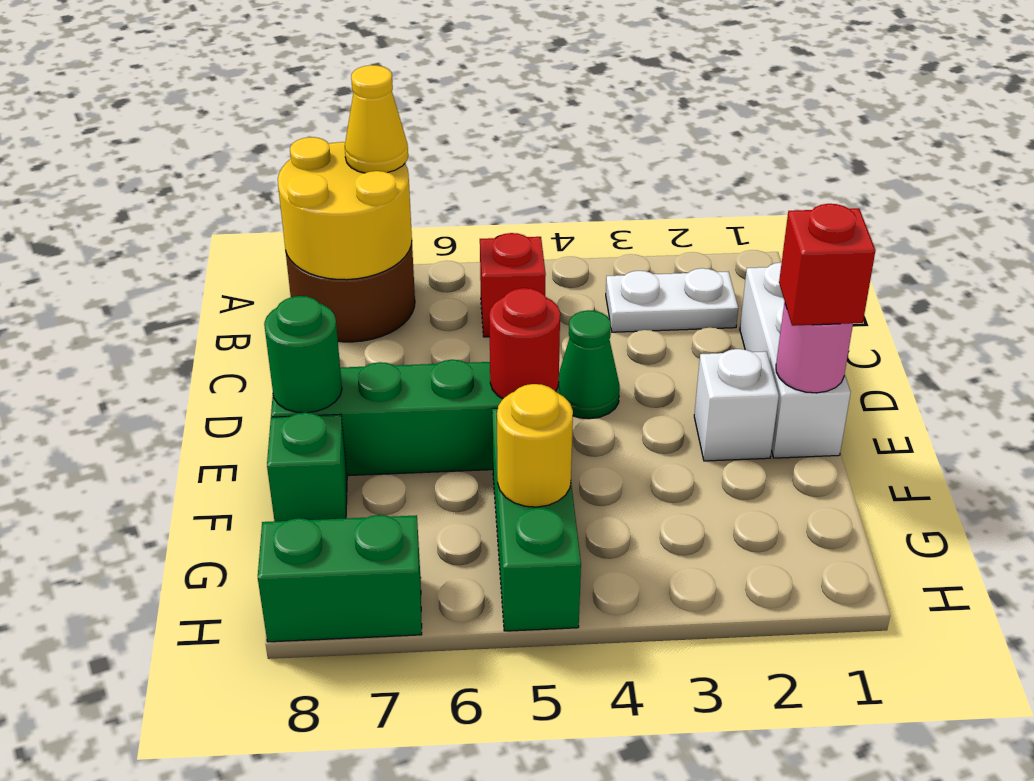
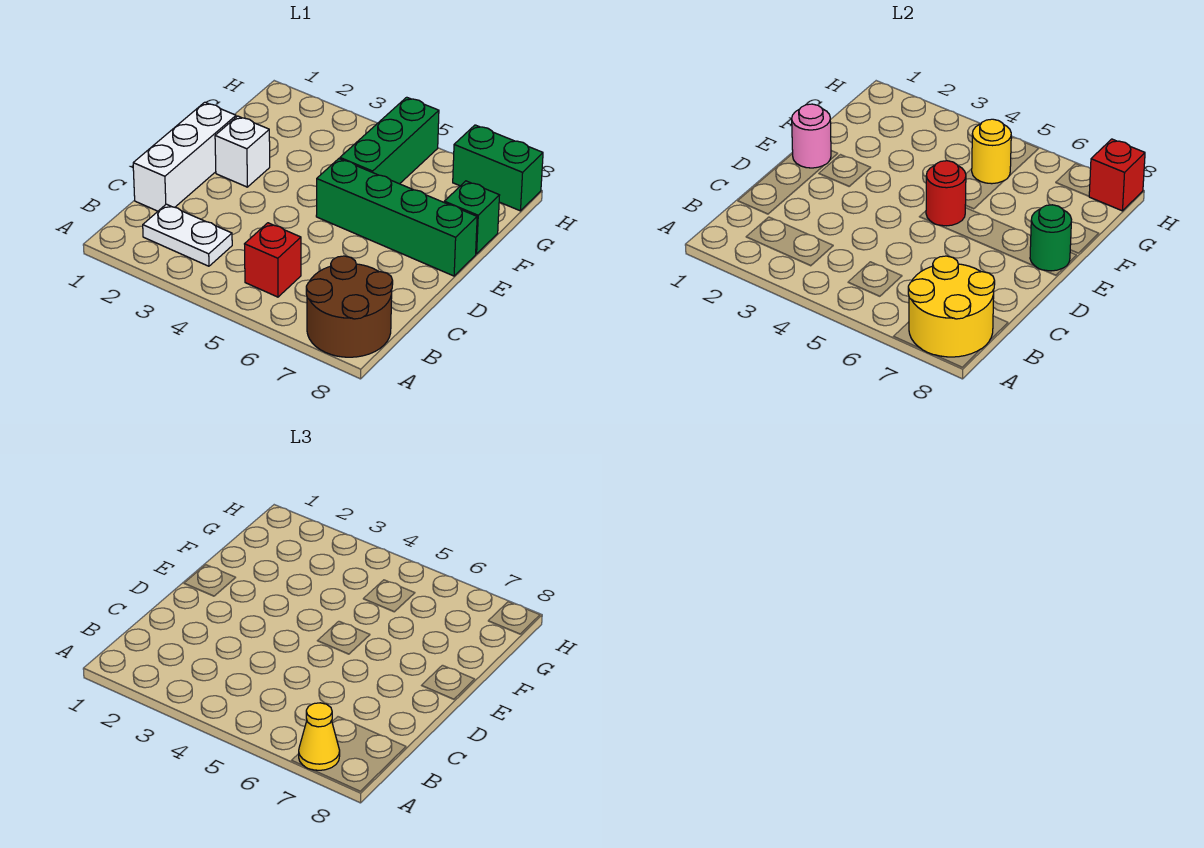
green cone D4 level 1 -> none
red brick E1 level 3 -> red brick H8 level 2

